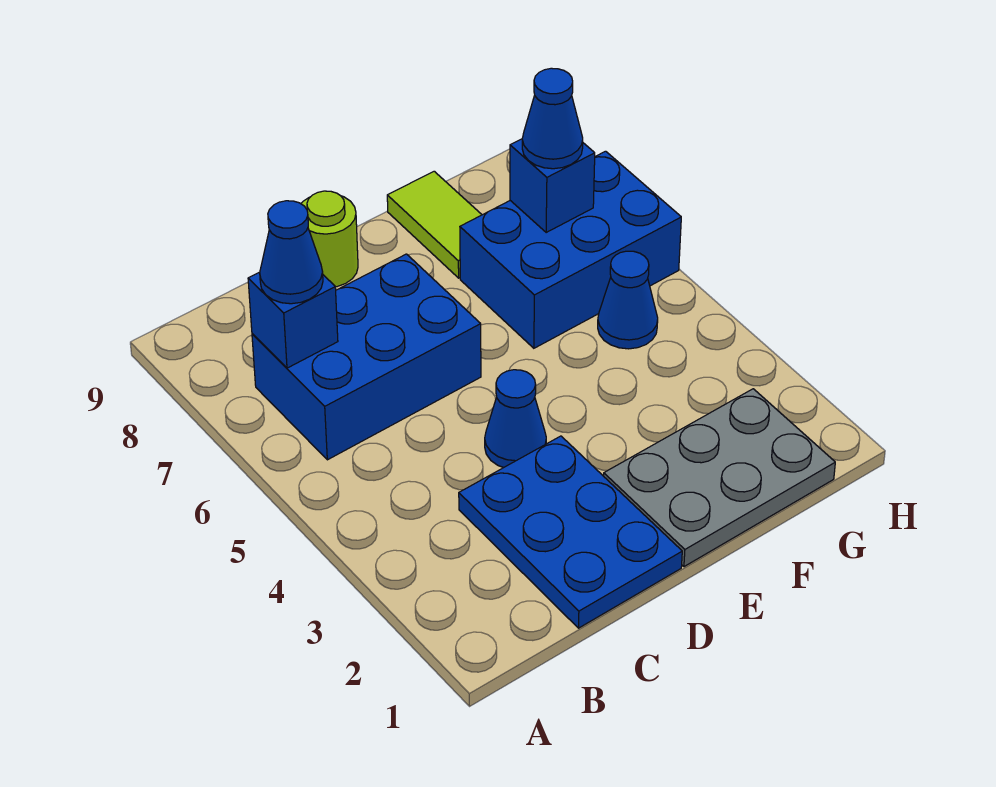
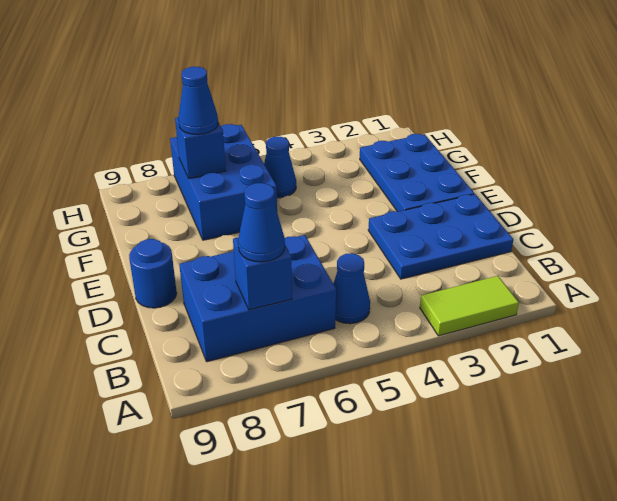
blue brick B6:D7 level 1 -> blue brick B6:C8 level 1
blue cone D4 level 1 -> blue cone B5 level 1
lime round brick D9 level 1 -> blue round brick D9 level 1
grey plate E1:G2 level 1 -> blue plate E1:G2 level 1
lime tile F8:F9 level 1 -> lime tile A2:A3 level 1

